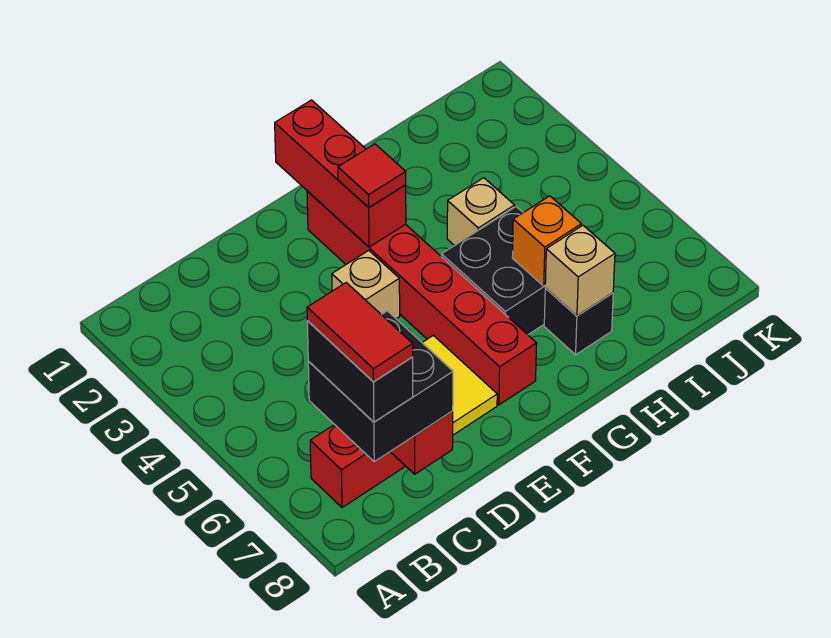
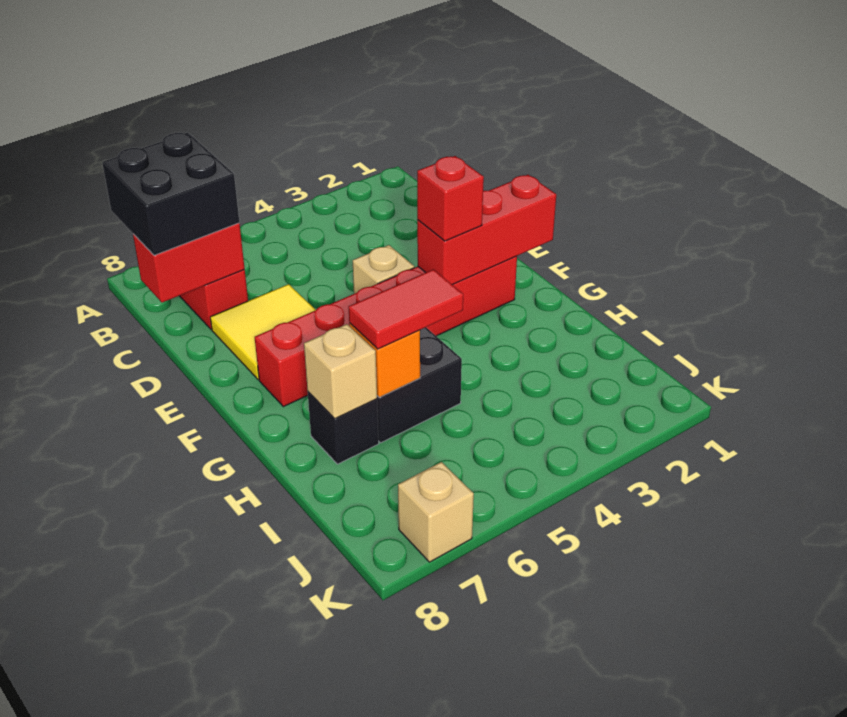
black brick B7:B8 level 4 -> none
red tile B7:B8 level 5 -> red tile H5:H6 level 3
red tile F3 level 3 -> red brick F3 level 3
tan brick H4 level 1 -> tan brick K7 level 1

